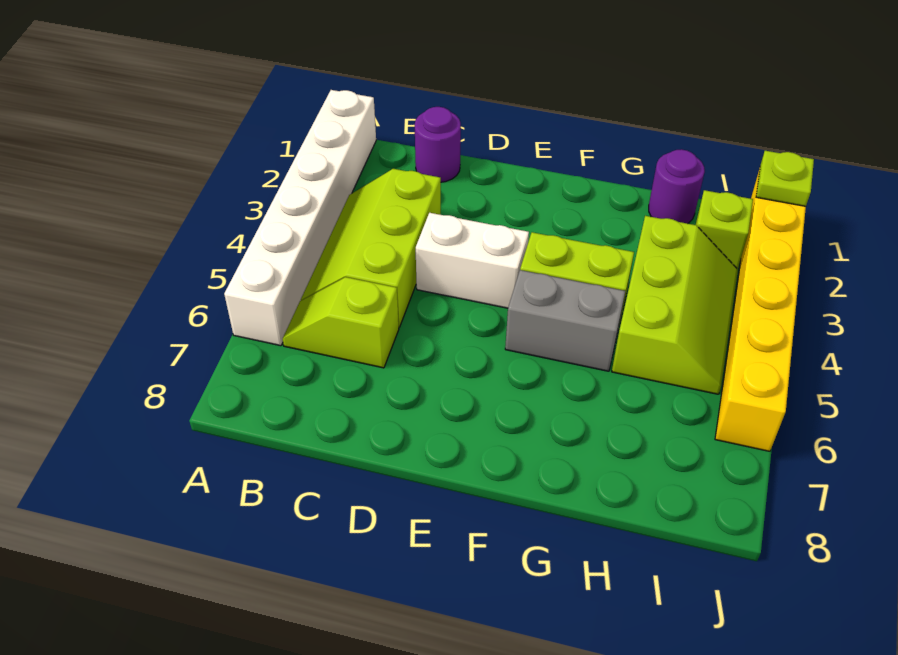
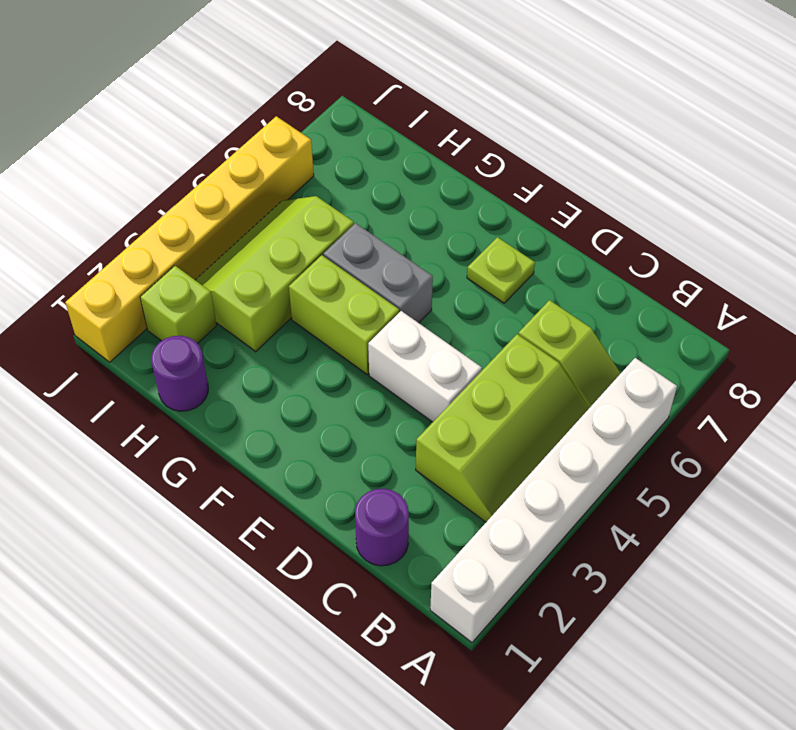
lime plate J1 level 2 -> lime plate E7 level 1

